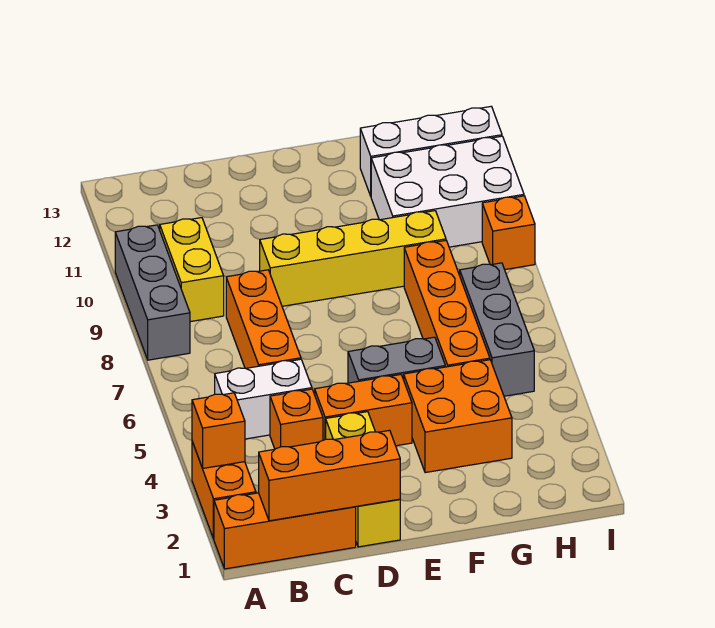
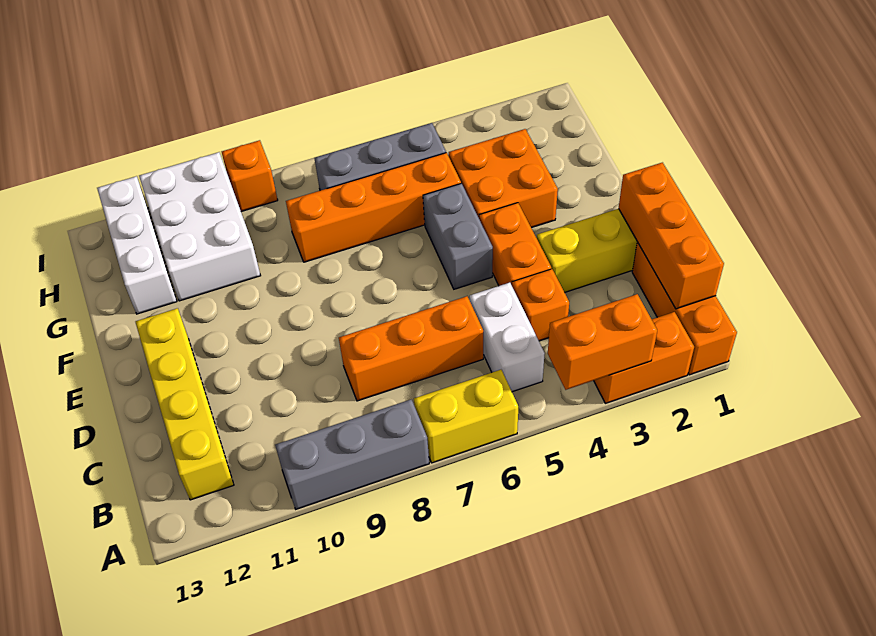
orange brick A3 level 2 -> orange brick A3:A4 level 2
yellow brick B9:B10 level 1 -> yellow brick A6:A7 level 1
yellow brick D9:G9 level 1 -> yellow brick B12:E12 level 1

